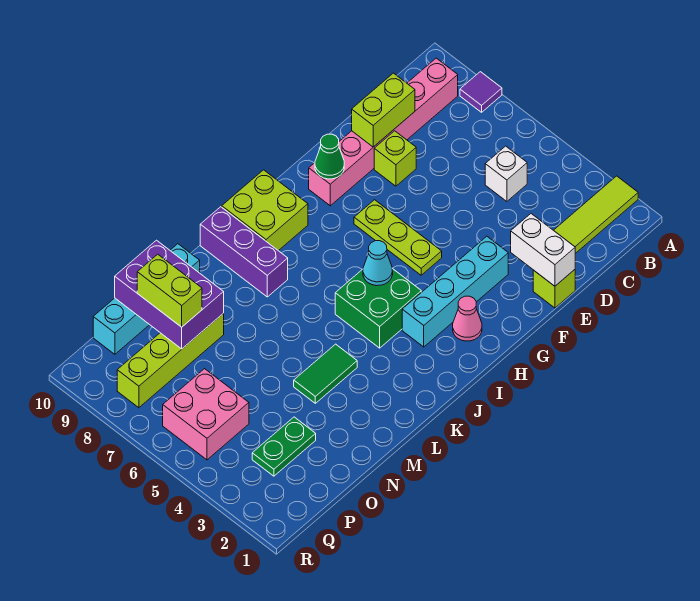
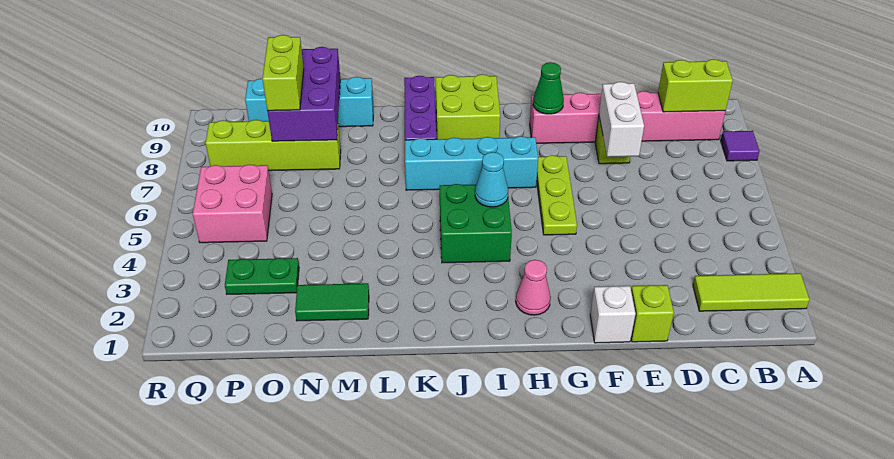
white brick C5 level 1 -> white brick F1 level 1
lime brick D9:E9 level 2 -> lime brick B9:C9 level 2
white brick E1:E2 level 2 -> white brick E7:E8 level 2
cyan brick F3:I3 level 1 -> cyan brick H7:K7 level 1
green tile L4:M4 level 1 -> green tile M2:N2 level 1

